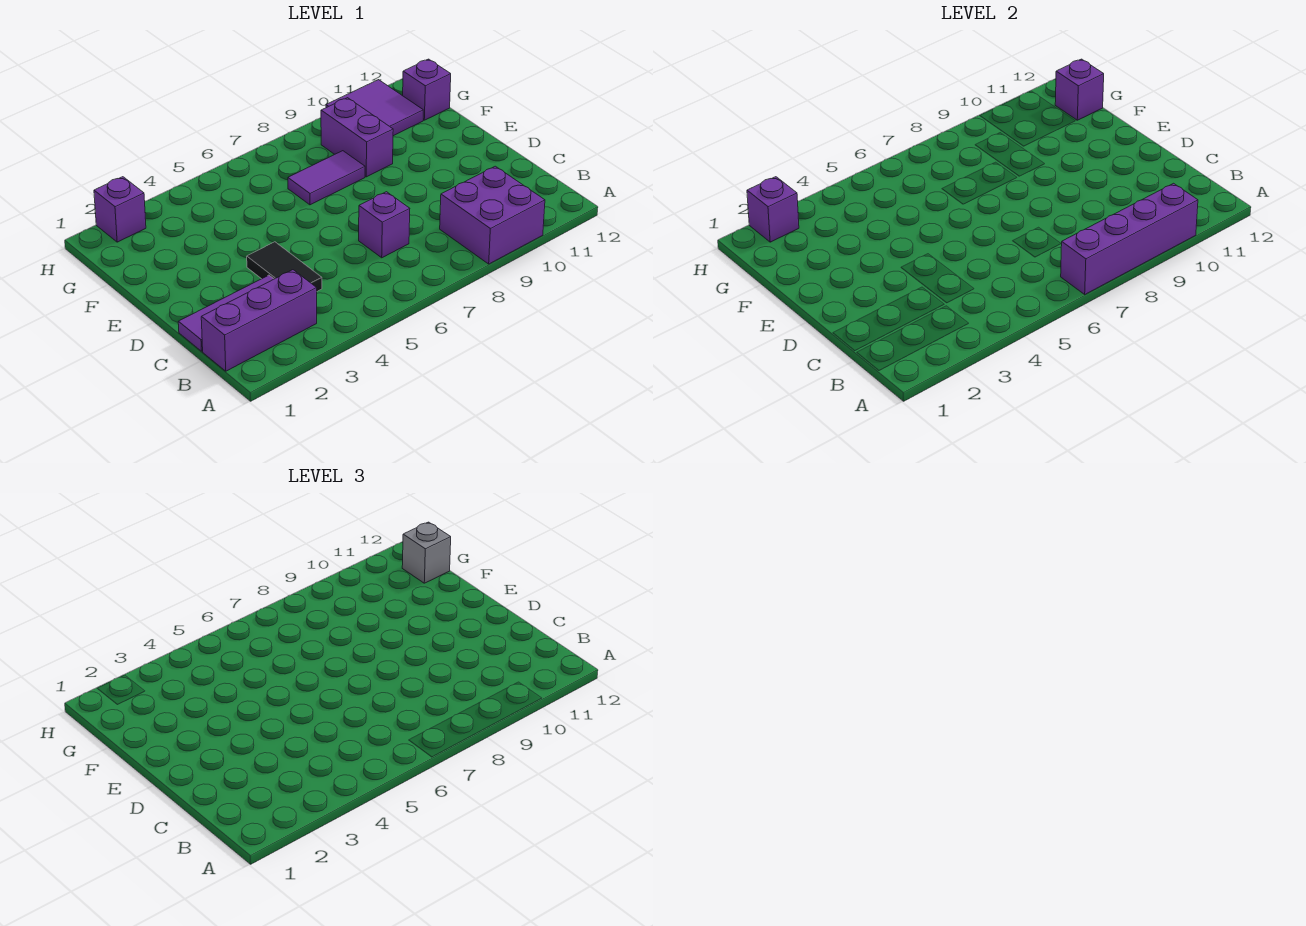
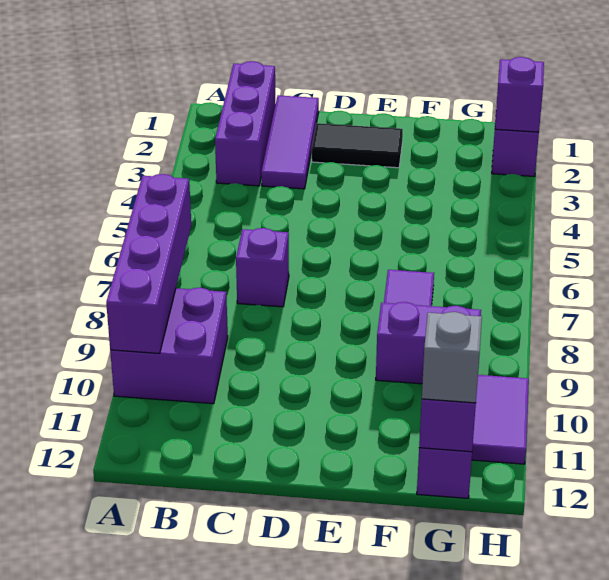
black tile C4:D4 level 1 -> black tile D2:E2 level 1

